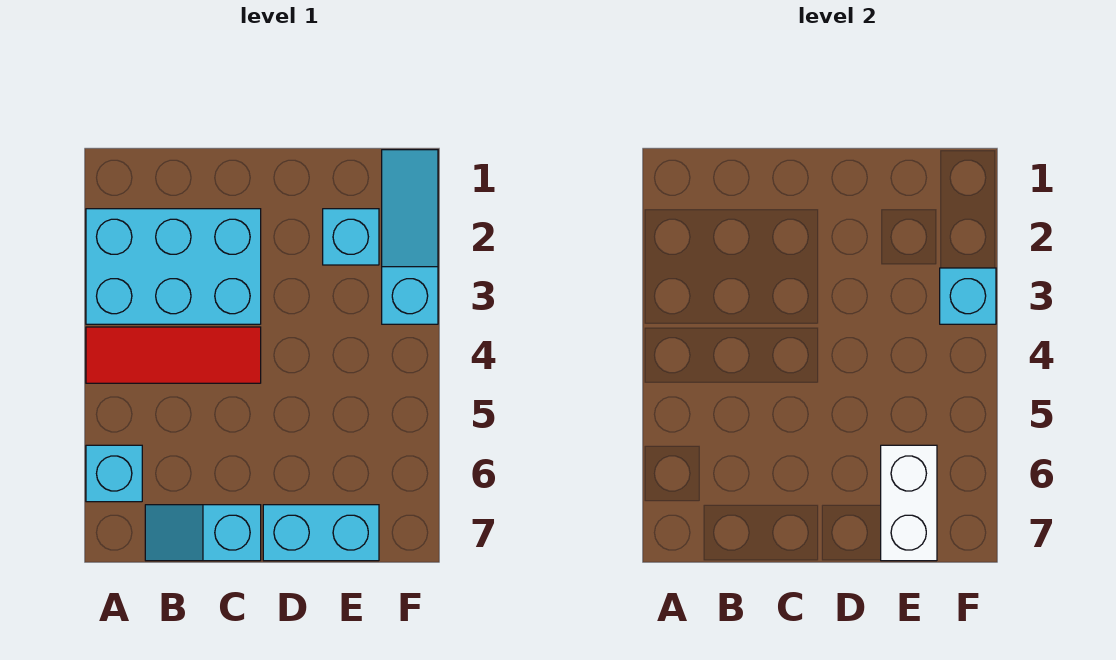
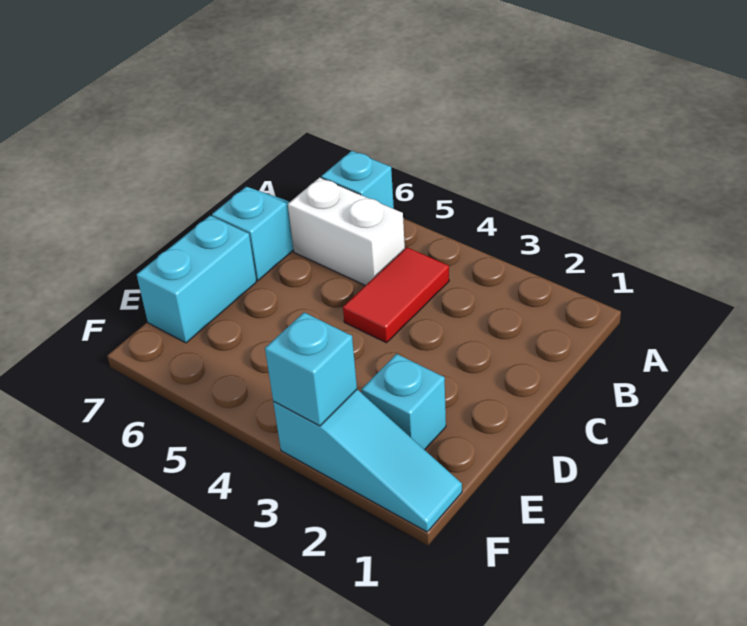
cyan brick A2:C3 level 1 -> none
red tile A4:C4 level 1 -> red tile B4:C4 level 1
white brick E6:E7 level 2 -> white brick B5:B6 level 1

